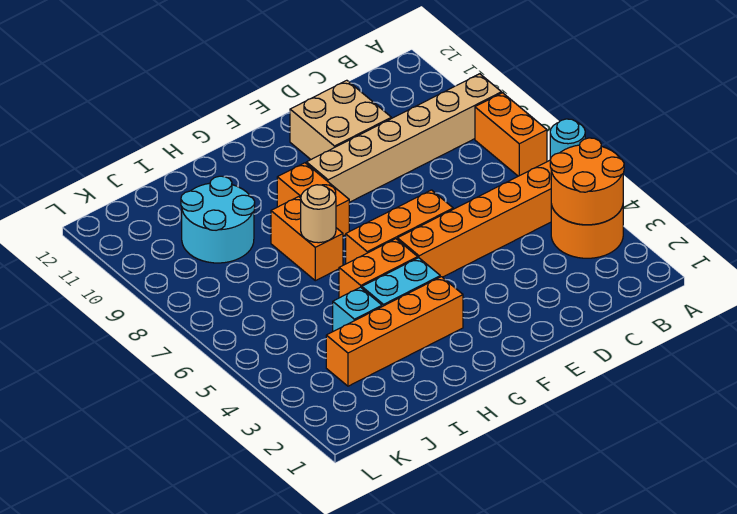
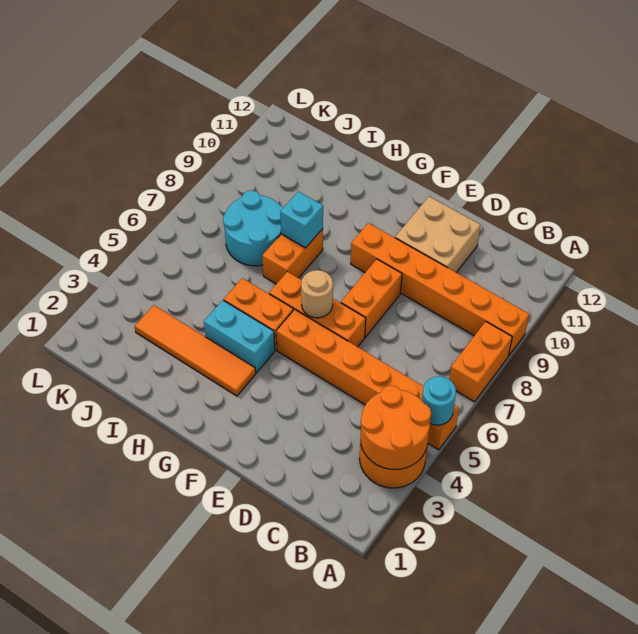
tan brick A9:F9 level 1 -> orange brick A9:F9 level 1
orange brick G3:J3 level 1 -> orange tile G3:J3 level 1
orange brick G8:G9 level 1 -> orange brick E7:E8 level 1
tan round brick H7 level 2 -> tan round brick F6 level 2
cyan brick I4 level 1 -> cyan brick H8 level 2
cyan round brick I9:J10 level 1 -> cyan round brick I7:J8 level 1

